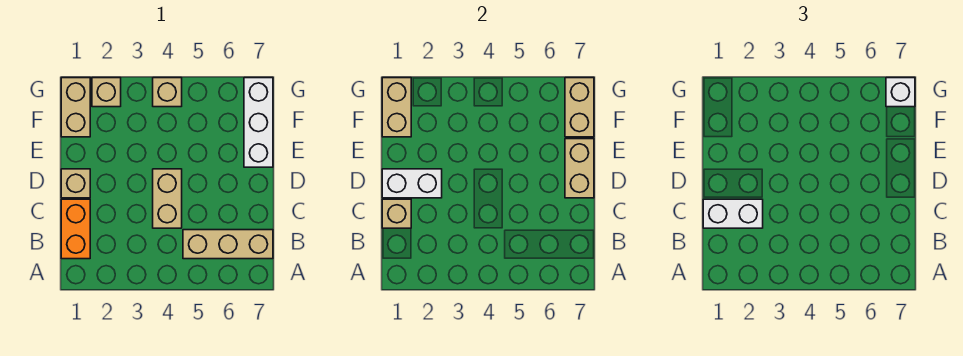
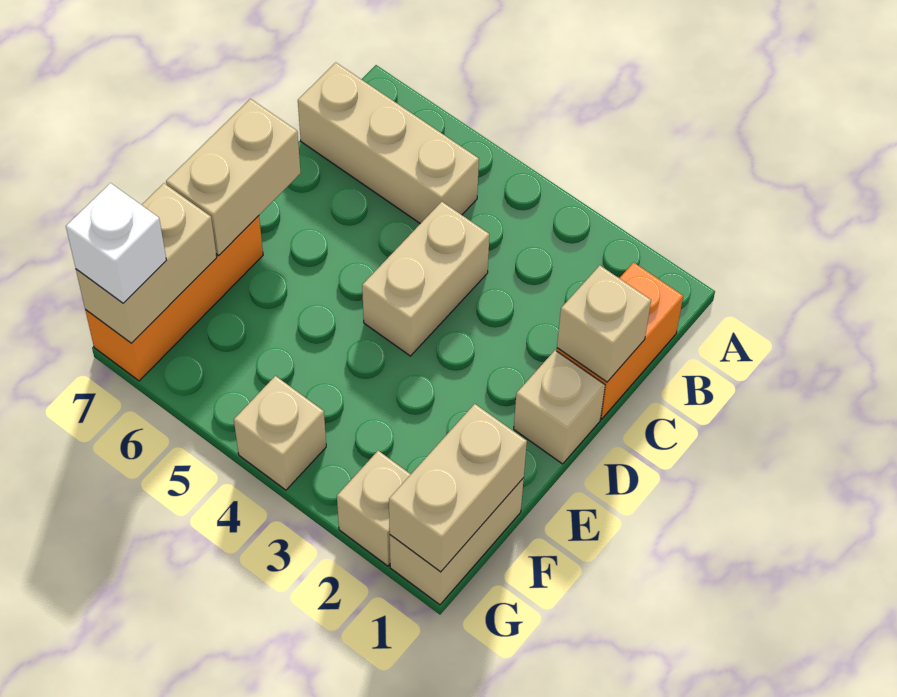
white brick C1:C2 level 3 -> none
white brick D1:D2 level 2 -> none
white brick E7:G7 level 1 -> orange brick E7:G7 level 1

